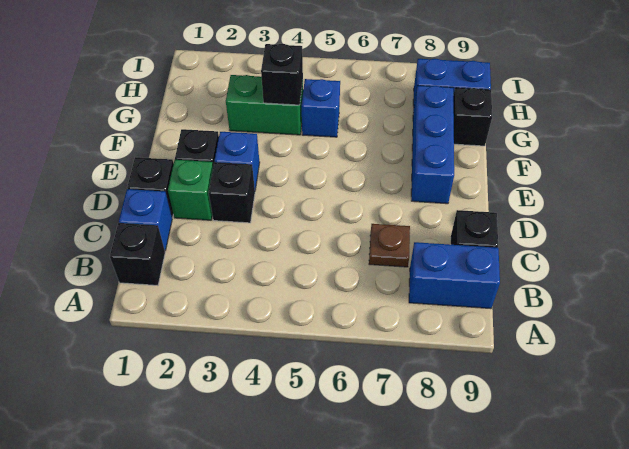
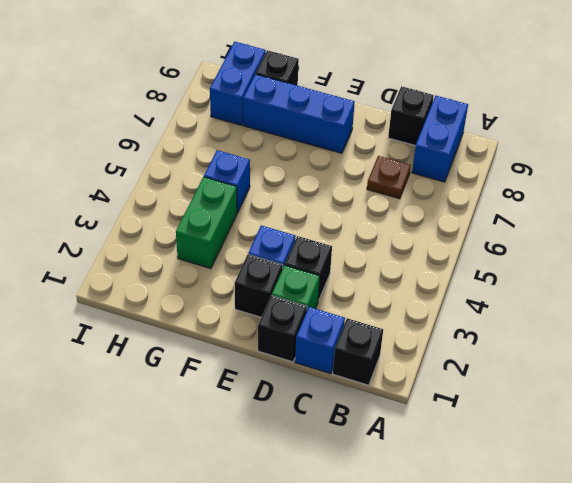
black brick G4 level 2 -> none

